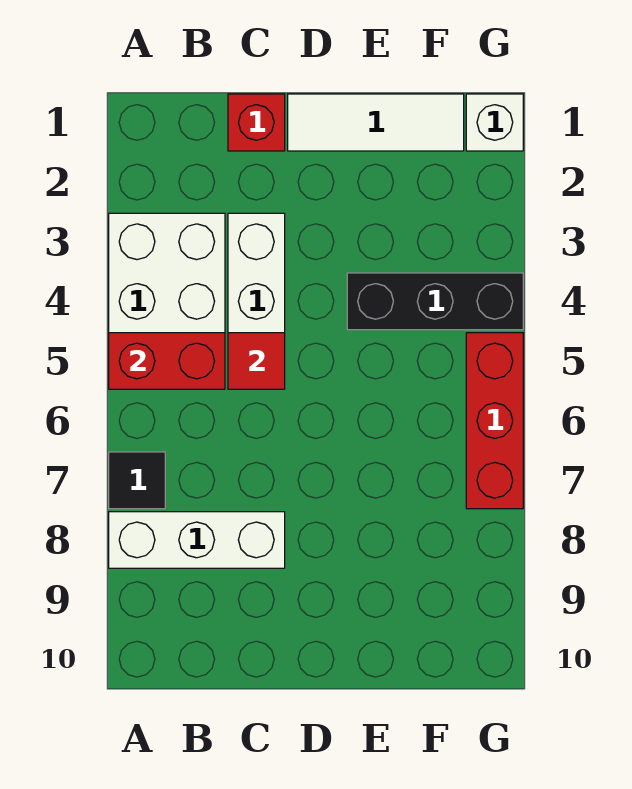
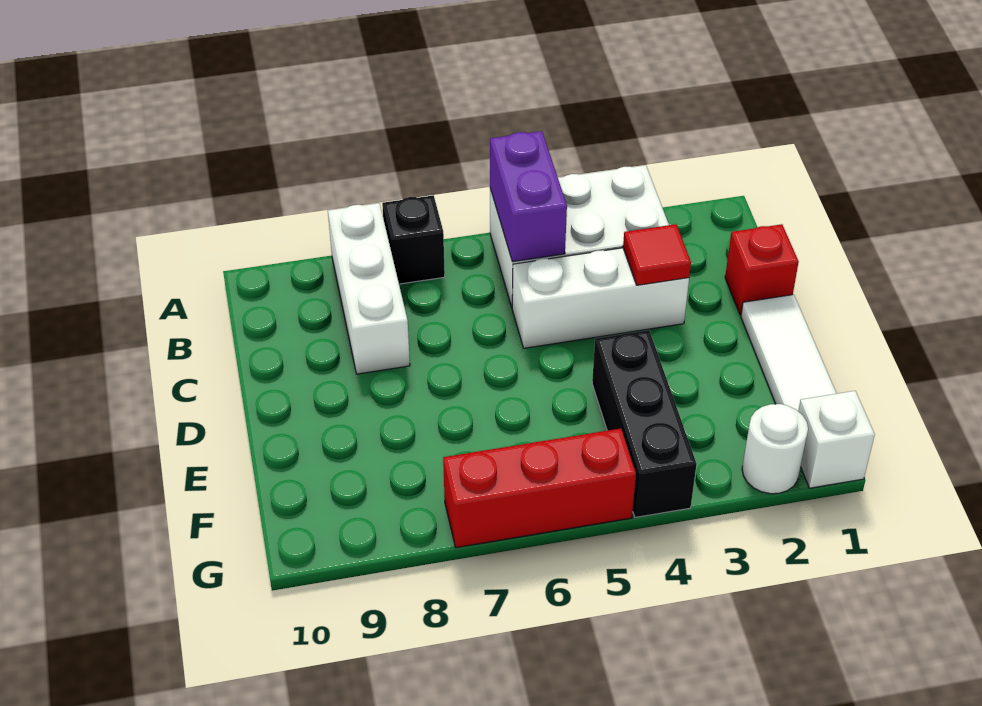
red brick A5:B5 level 2 -> purple brick A5:B5 level 2
black tile A7 level 1 -> black brick A7 level 1
red tile C5 level 2 -> red tile C3 level 2
none -> white round brick G2 level 1

